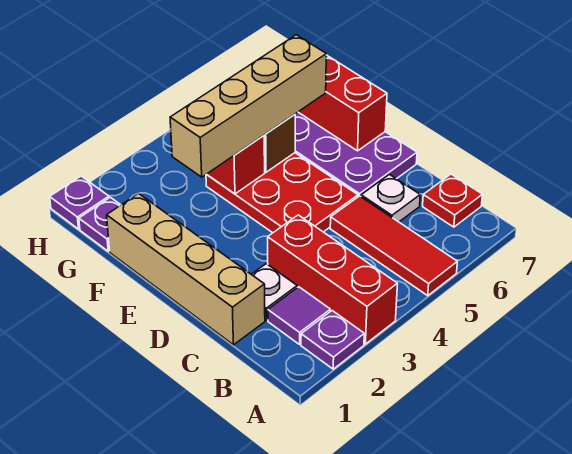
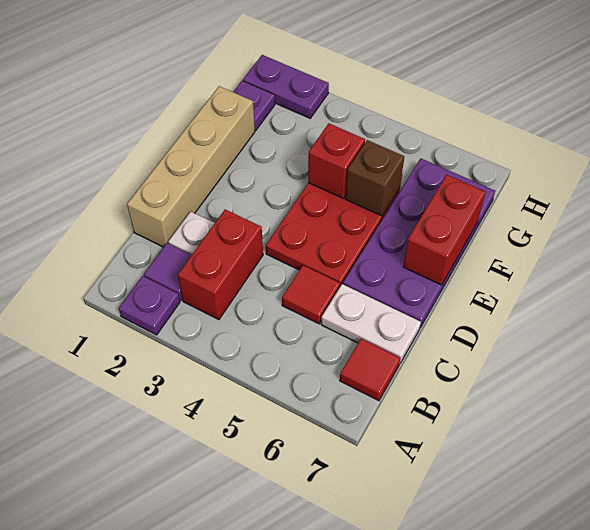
red brick A3:C3 level 1 -> red brick B3:C3 level 1
red tile A5:C5 level 1 -> red tile C5 level 1
red plate B7 level 1 -> red tile B7 level 1
white plate C6 level 1 -> white plate C6:C7 level 1
tan brick F3:F6 level 3 -> none
purple plate H1 level 1 -> purple plate H1:H2 level 1

